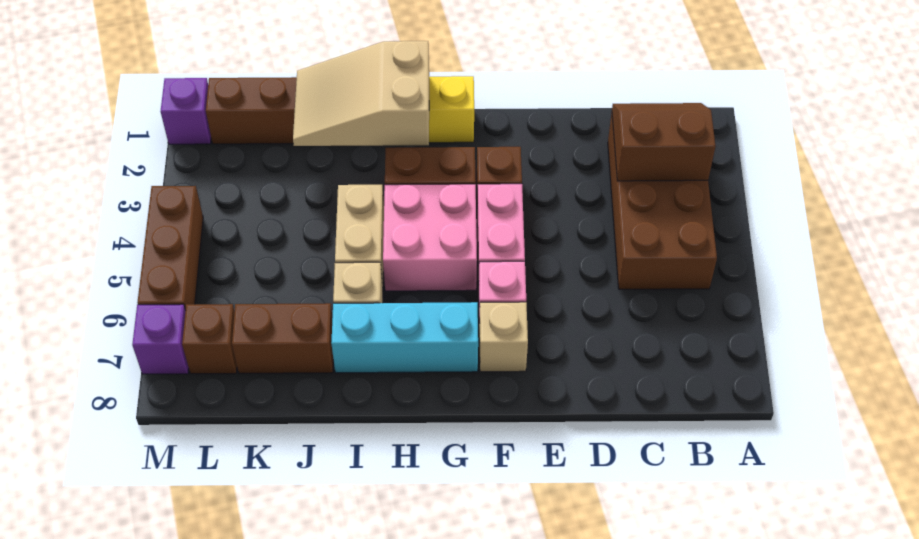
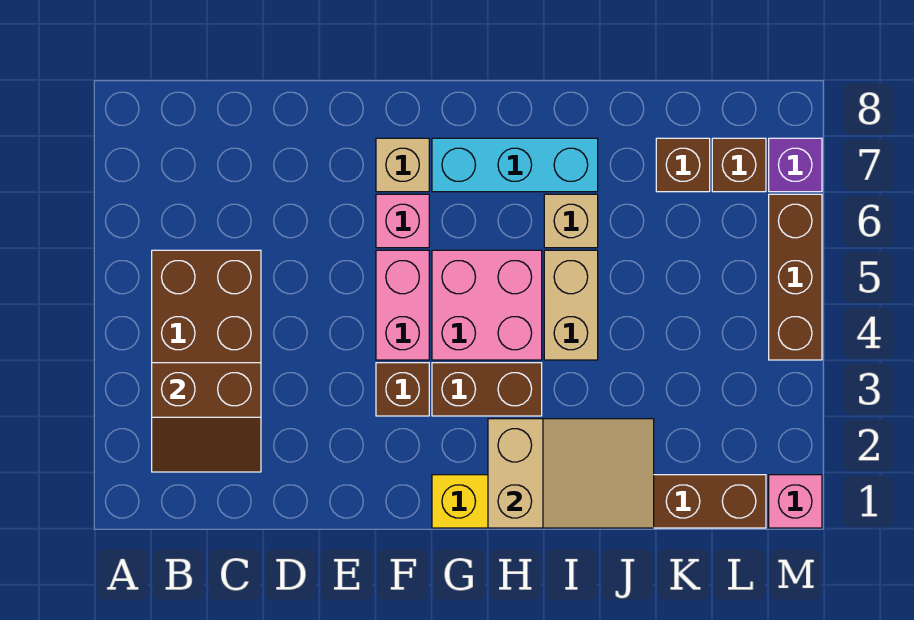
brown brick J7:K7 level 1 -> brown brick K7 level 1
purple brick M1 level 1 -> pink brick M1 level 1

